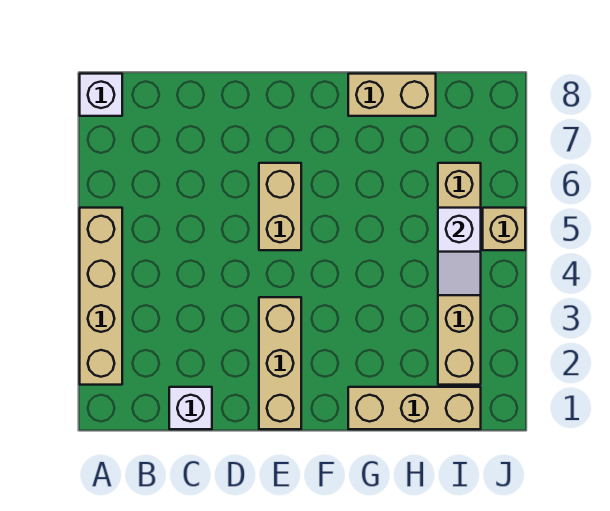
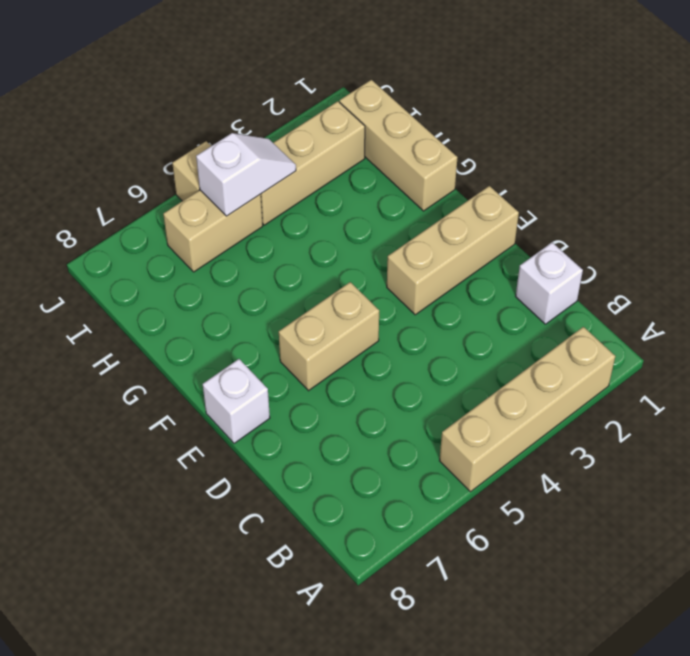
white brick A8 level 1 -> white brick E8 level 1
tan brick G8:H8 level 1 -> none

